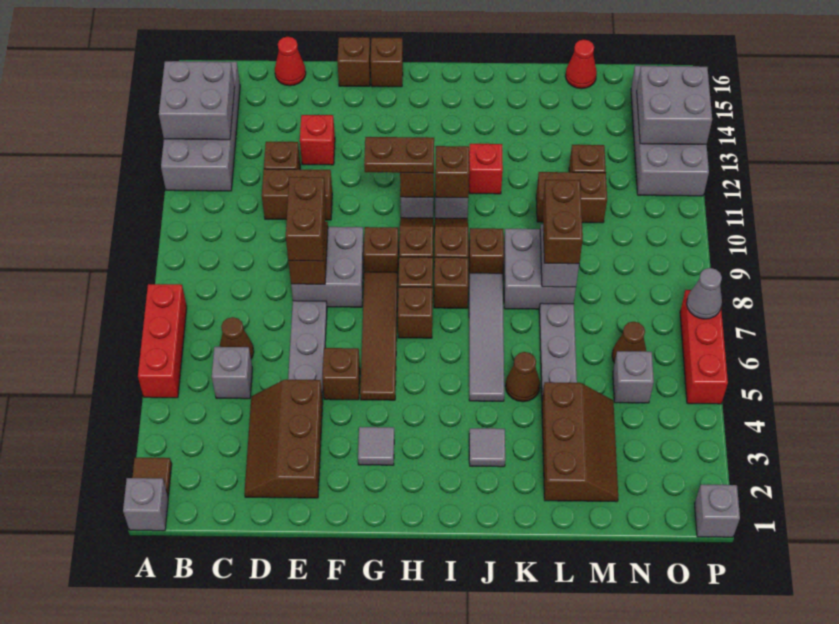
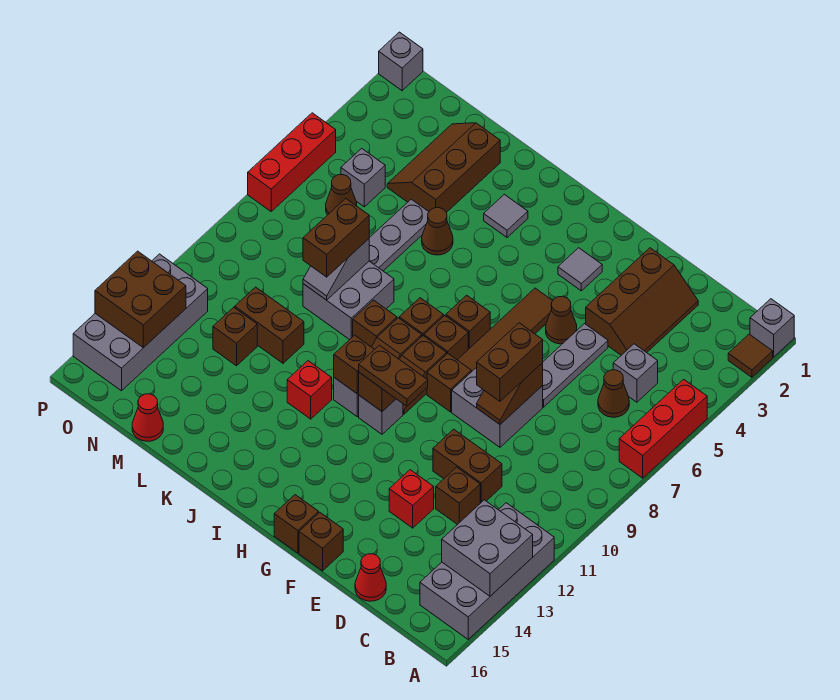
brown brick F5 level 1 -> brown cone F5 level 1
grey tile J5:J8 level 1 -> none
grey brick O13:P14 level 2 -> brown brick O13:P14 level 2
grey cone P7 level 2 -> none

